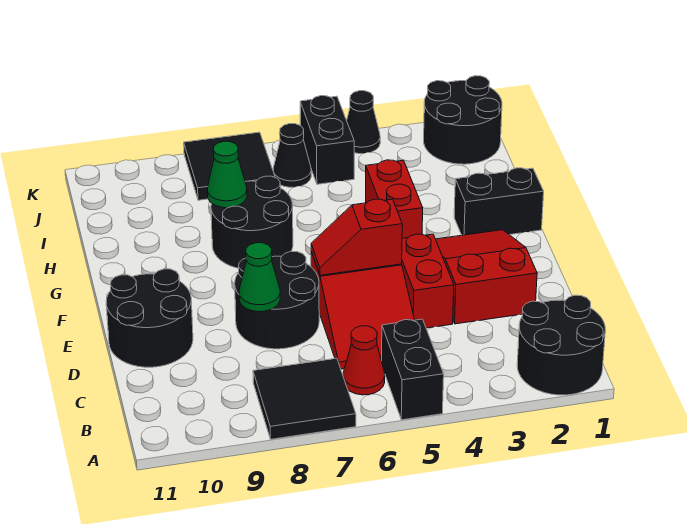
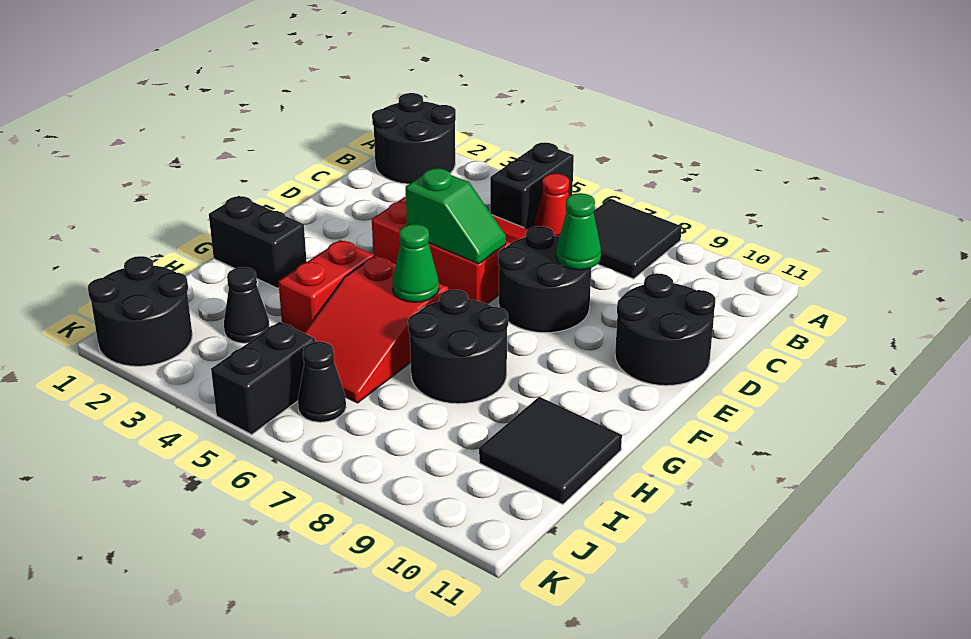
red slope D2:F3 level 1 top D -> red slope G5:I6 level 1 top G
red slope E5:E6 level 2 top 5 -> green slope E5:E6 level 2 top 5
green cone H8 level 2 -> green cone G6 level 2
black tile J7:K8 level 1 -> black tile H10:I11 level 1
black cone K4 level 1 -> black cone I3 level 1

